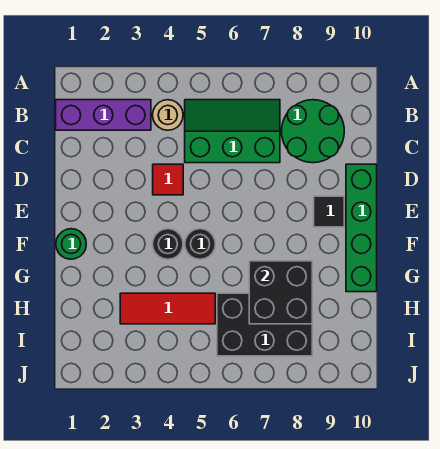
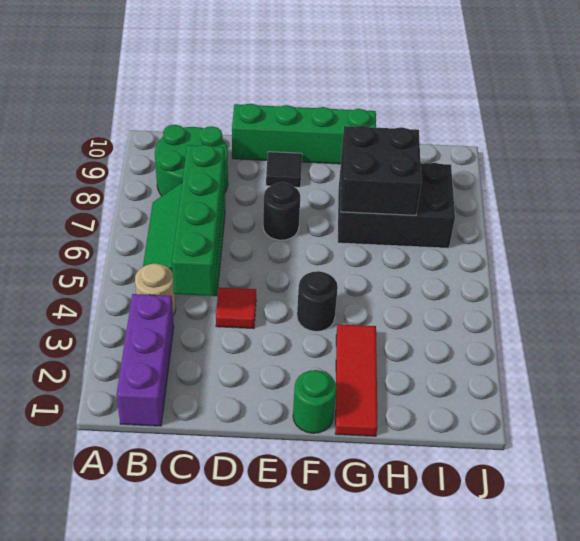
none -> green brick C4:C7 level 2
black round brick F5 level 1 -> black round brick E7 level 1
red tile H3:H5 level 1 -> red tile G1:G3 level 1
black brick H6:I8 level 1 -> black brick G7:I8 level 1

